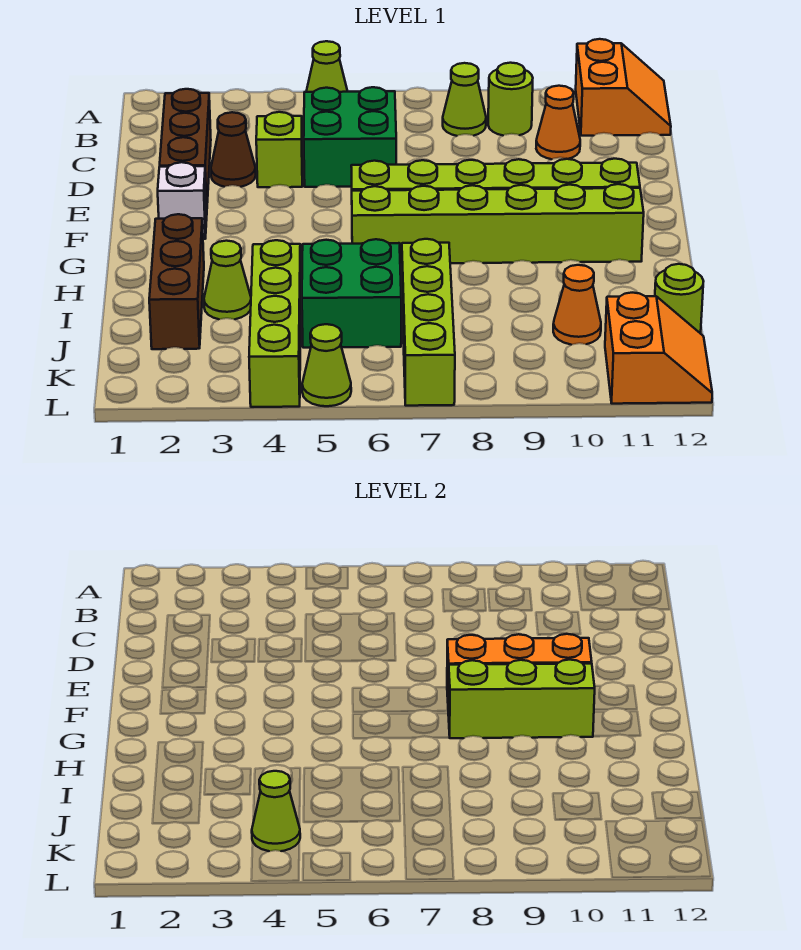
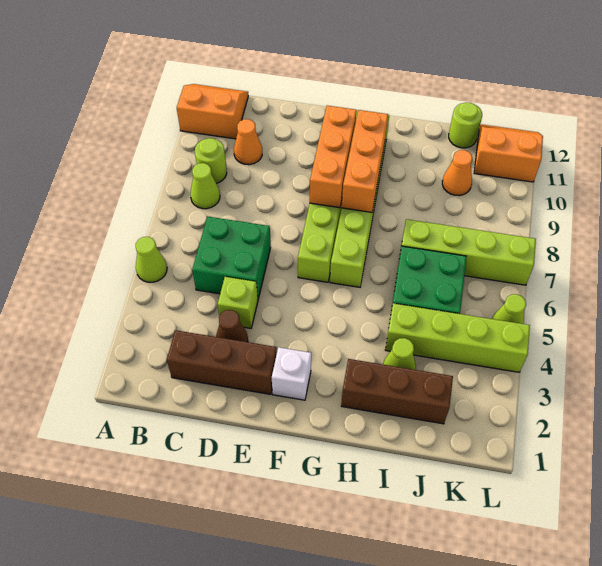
lime brick G8:G10 level 2 -> orange brick G8:G10 level 2
lime cone K4 level 2 -> none

